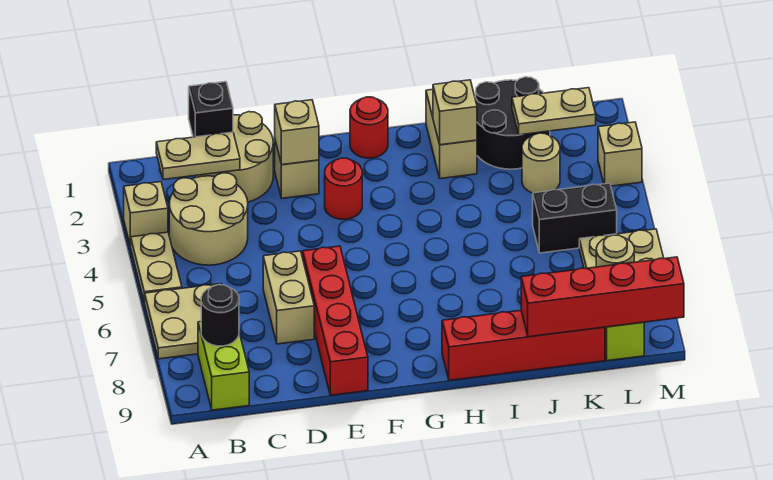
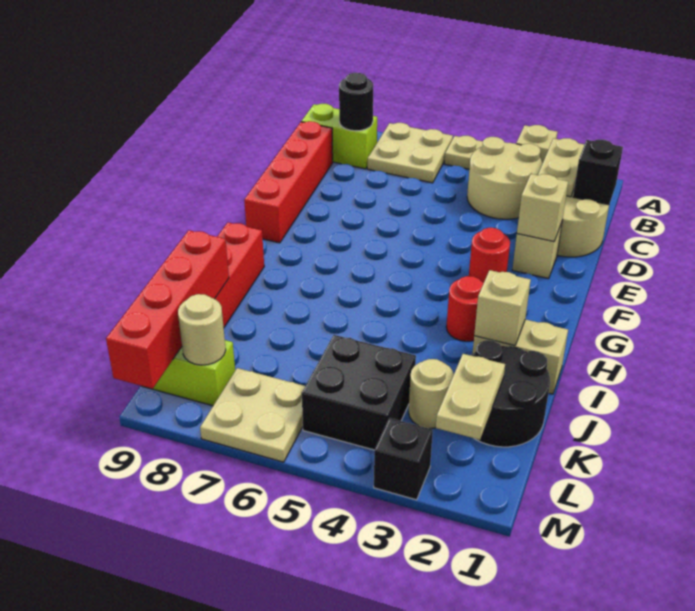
tan brick D6:D7 level 1 -> none
red brick E6:E9 level 1 -> red brick C9:F9 level 1
red round brick G1 level 1 -> red round brick H3 level 1
black brick K5:L5 level 1 -> black brick K4:L5 level 1
tan brick M3 level 1 -> black brick M3 level 1

